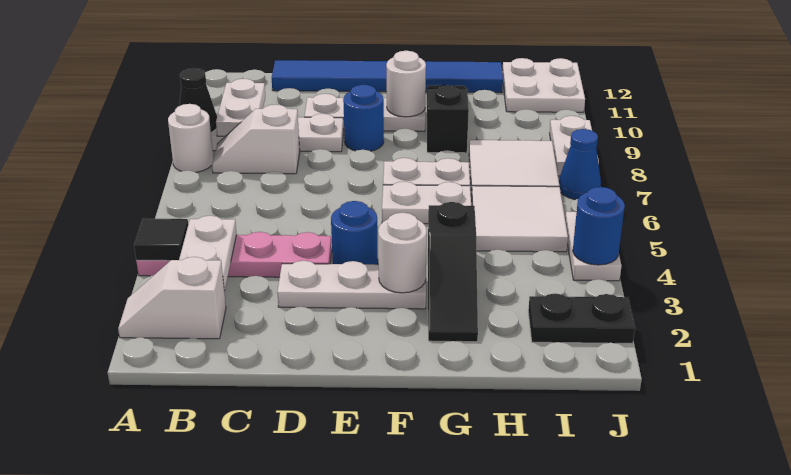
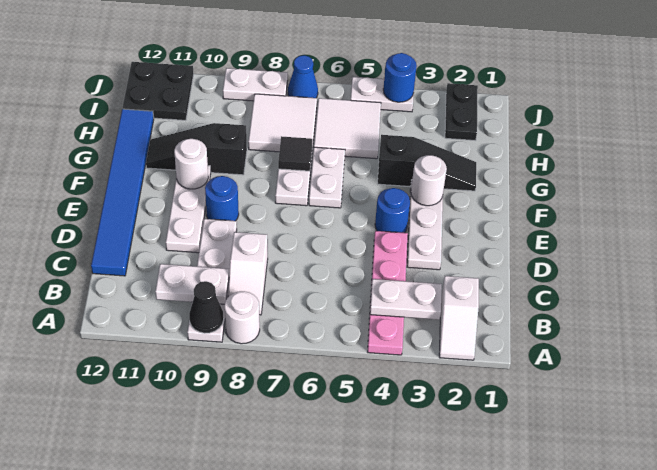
black tile A4 level 2 -> black tile G7 level 2
white plate I11:J12 level 1 -> black plate I11:J12 level 1

